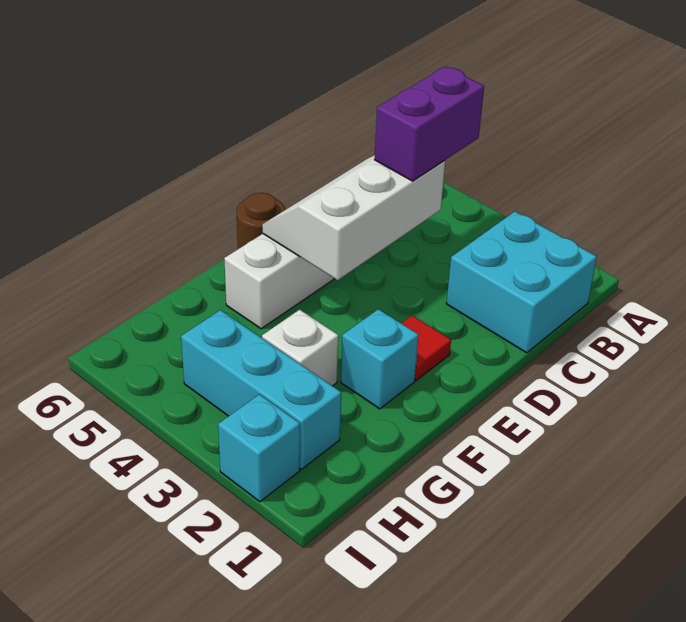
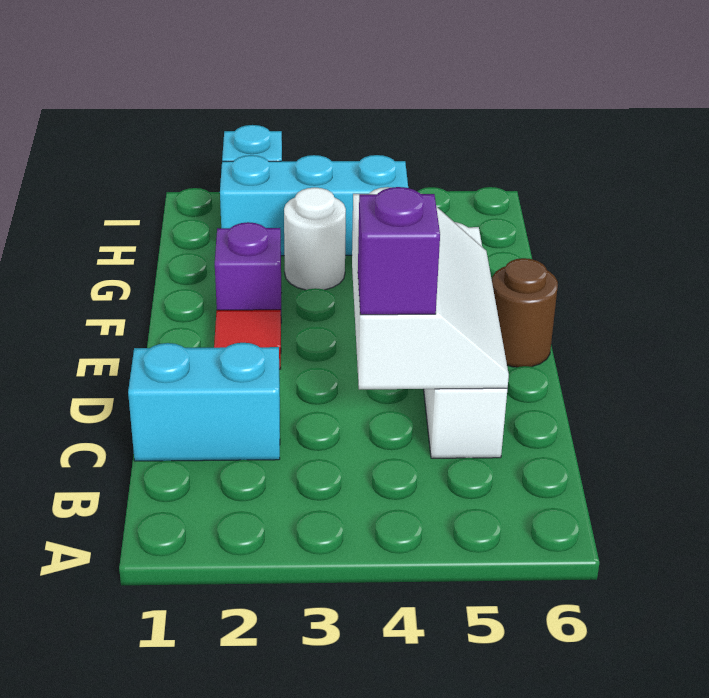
cyan brick B1:C2 level 1 -> cyan brick C1:C2 level 1
purple brick B4:C4 level 3 -> purple brick C4 level 3
cyan brick F2 level 1 -> purple brick F2 level 1
white brick G3 level 1 -> white round brick G3 level 1

